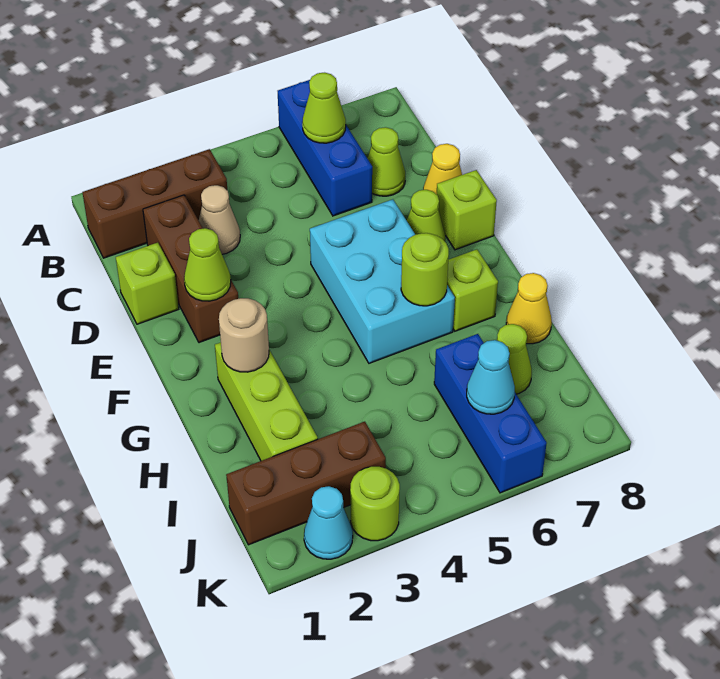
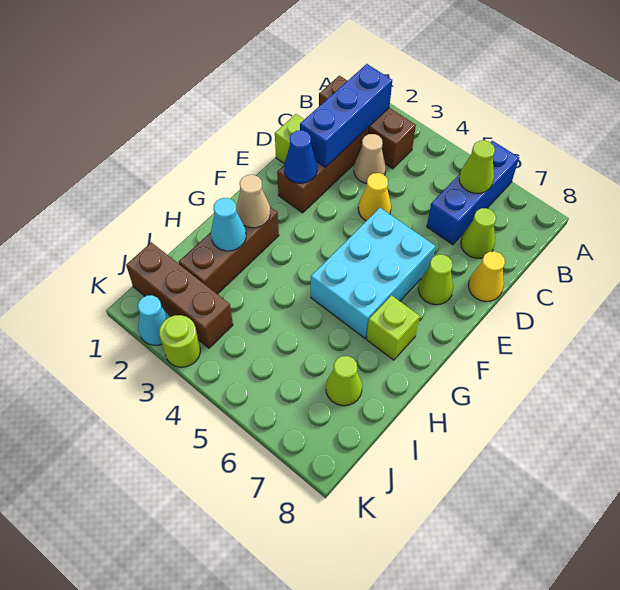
lime cone E2 level 2 -> blue cone E2 level 2
lime brick E8 level 1 -> none
lime brick G2:I2 level 1 -> brown brick G2:I2 level 1
tan round brick G2 level 2 -> tan cone G2 level 2
lime round brick G6 level 2 -> none
yellow cone H8 level 1 -> yellow cone D4 level 1
blue brick I6:K6 level 1 -> blue brick B2:D2 level 2
cyan cone J6 level 2 -> cyan cone H2 level 2

